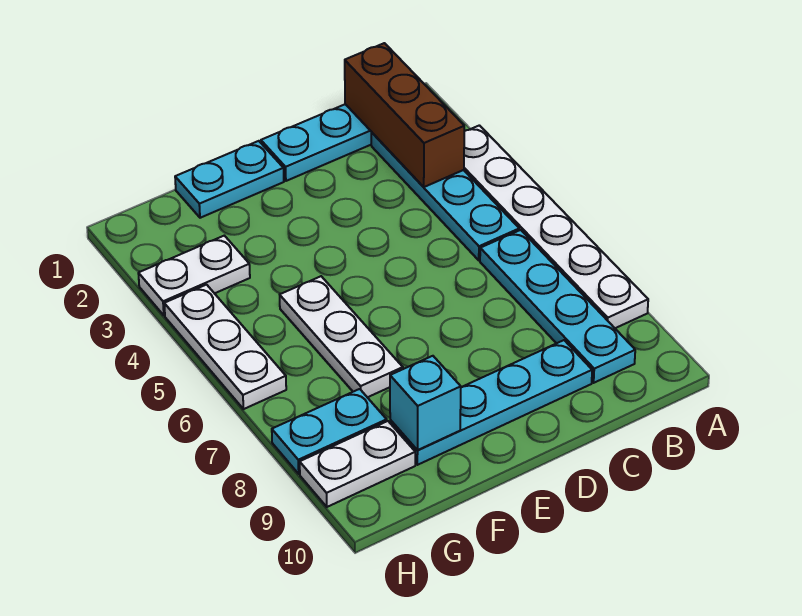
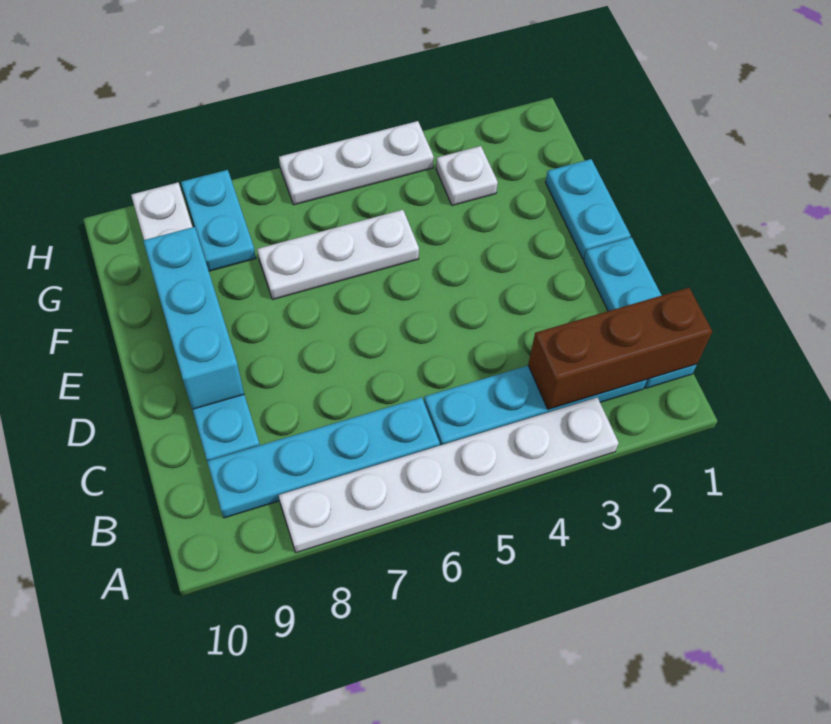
cyan brick F9 level 2 -> cyan brick D9:F9 level 2
white plate G3:H3 level 1 -> white plate G3 level 1

